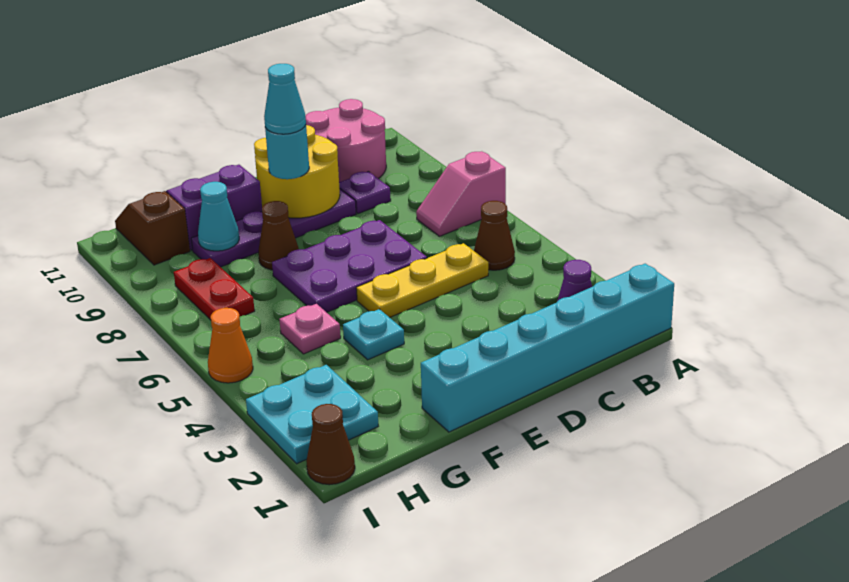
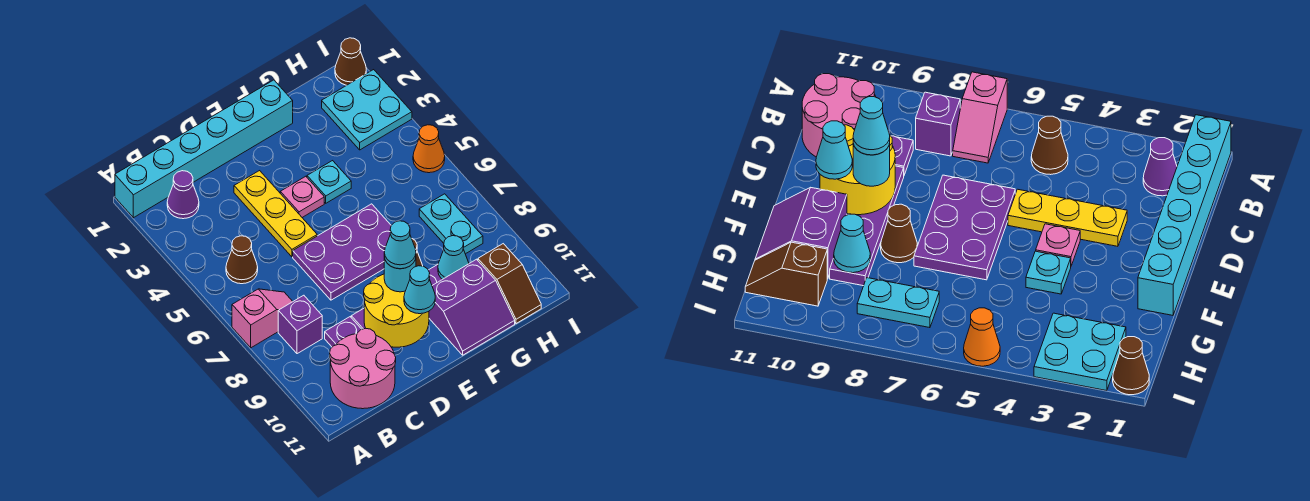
none -> purple brick B8 level 1
yellow plate C5:E5 level 1 -> yellow plate D3:D5 level 1
none -> cyan cone E10 level 3
pink plate G5 level 1 -> pink plate E4 level 1
red plate H7:H8 level 1 -> cyan plate H7:H8 level 1

